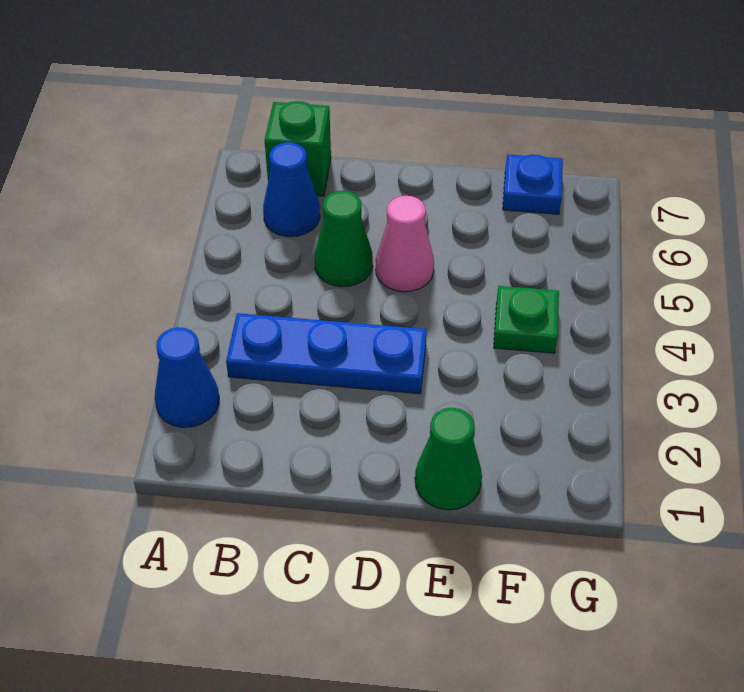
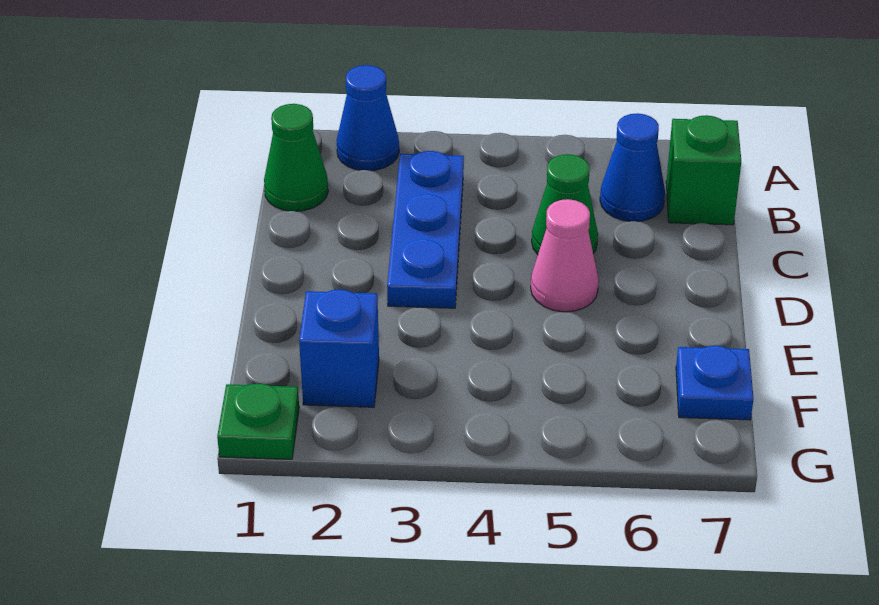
green cone E1 level 1 -> green cone B1 level 1
none -> blue brick F2 level 1
green plate F4 level 1 -> green plate G1 level 1

